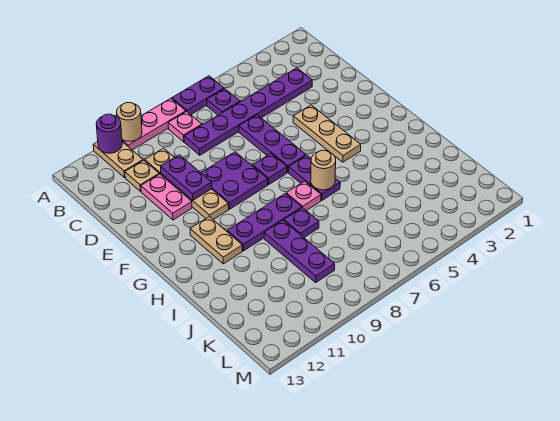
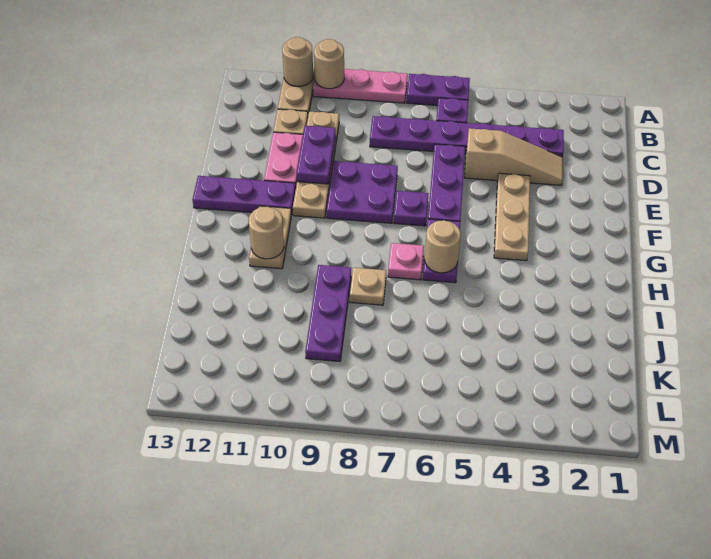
purple round brick A11 level 2 -> tan round brick A11 level 2
pink plate B8 level 1 -> none
none -> tan slope D3:D5 level 1 top 5
purple plate H8:H10 level 1 -> purple plate F11:F13 level 1
none -> tan round brick H11 level 2
purple plate I8 level 1 -> tan plate I8 level 1

